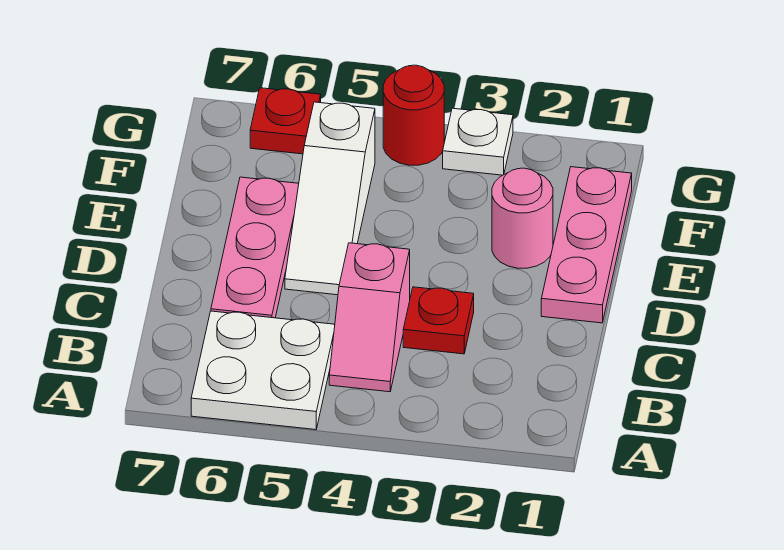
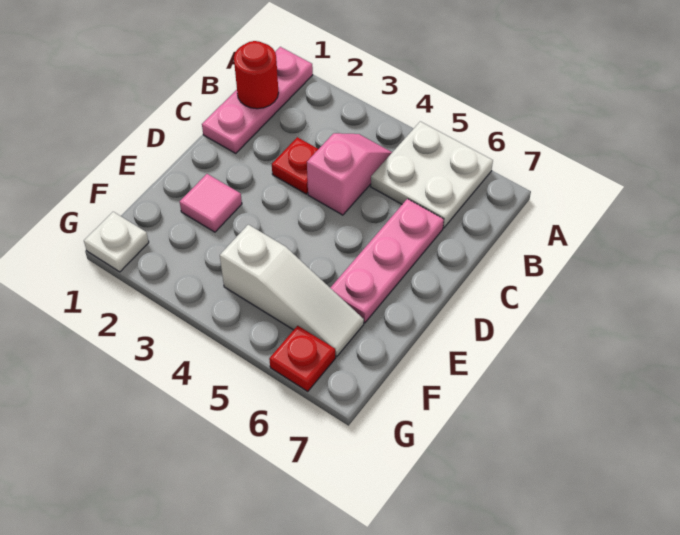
pink plate D1:F1 level 1 -> pink plate A1:C1 level 1
white slope D5:F5 level 1 top F -> white slope F4:F6 level 1 top 4
pink round brick E2 level 1 -> pink tile E2 level 1
white plate G3 level 1 -> white plate G1 level 1
red round brick G4 level 1 -> red round brick B1 level 2

